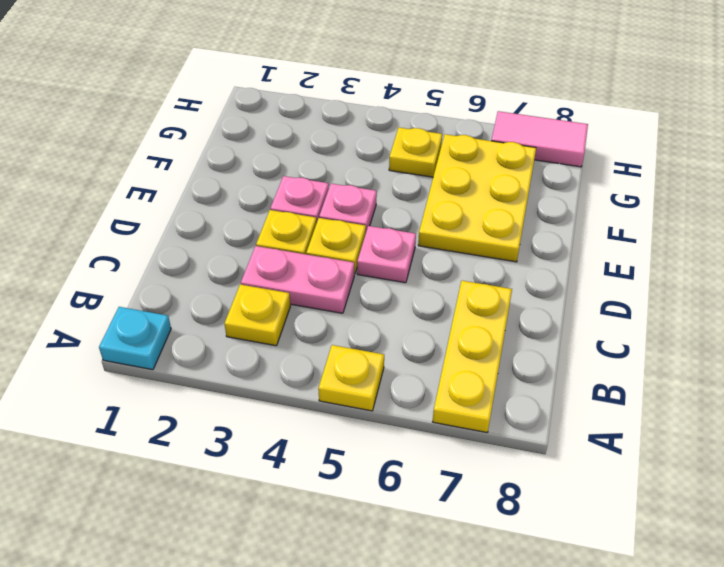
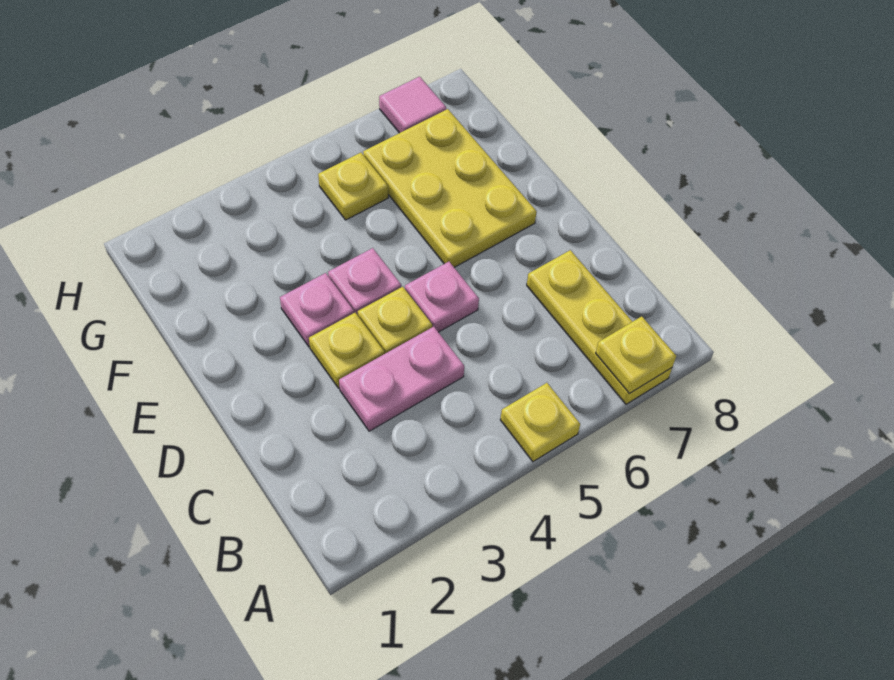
cyan plate A1 level 1 -> none
yellow plate B3 level 1 -> yellow plate A7 level 2
pink tile H7:H8 level 1 -> pink tile H7 level 1

